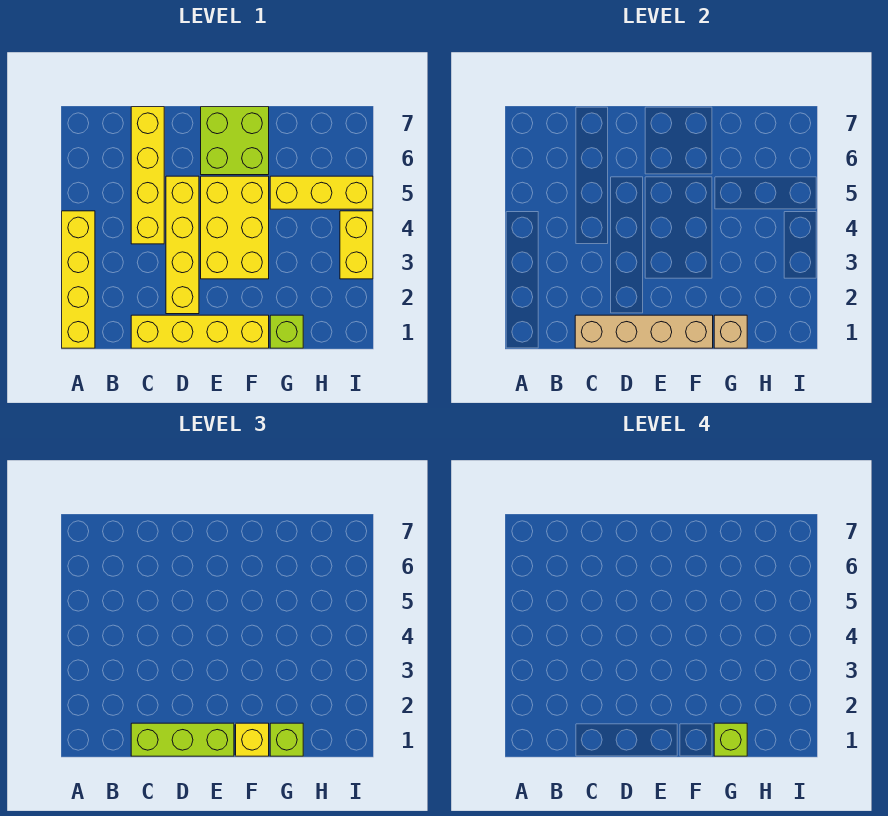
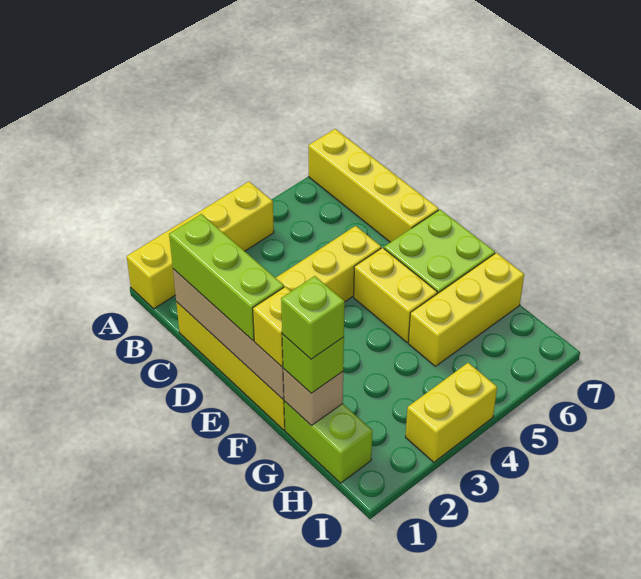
yellow brick C4:C7 level 1 -> yellow brick A7:D7 level 1
yellow brick E3:F5 level 1 -> yellow brick E5:F5 level 1
lime brick G1 level 1 -> lime brick G1:H1 level 1
yellow brick G5:I5 level 1 -> yellow brick G5:G7 level 1

